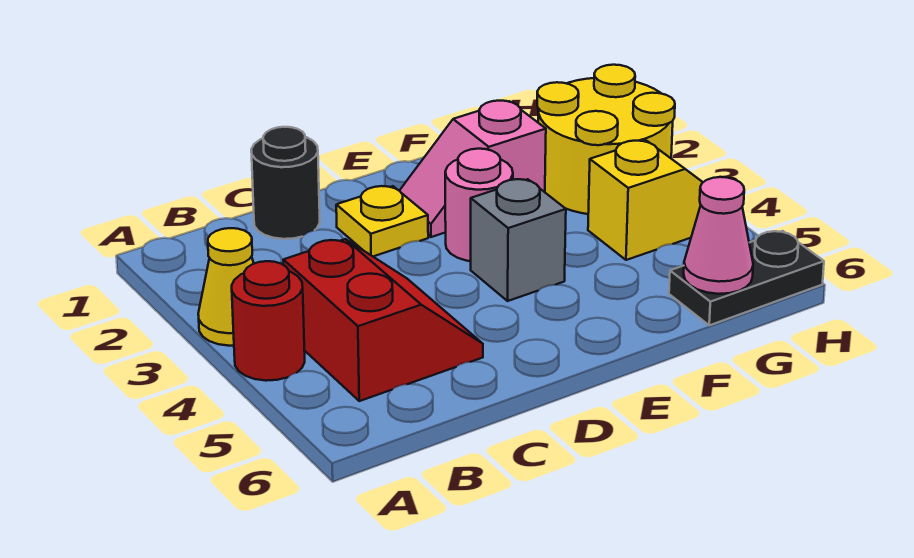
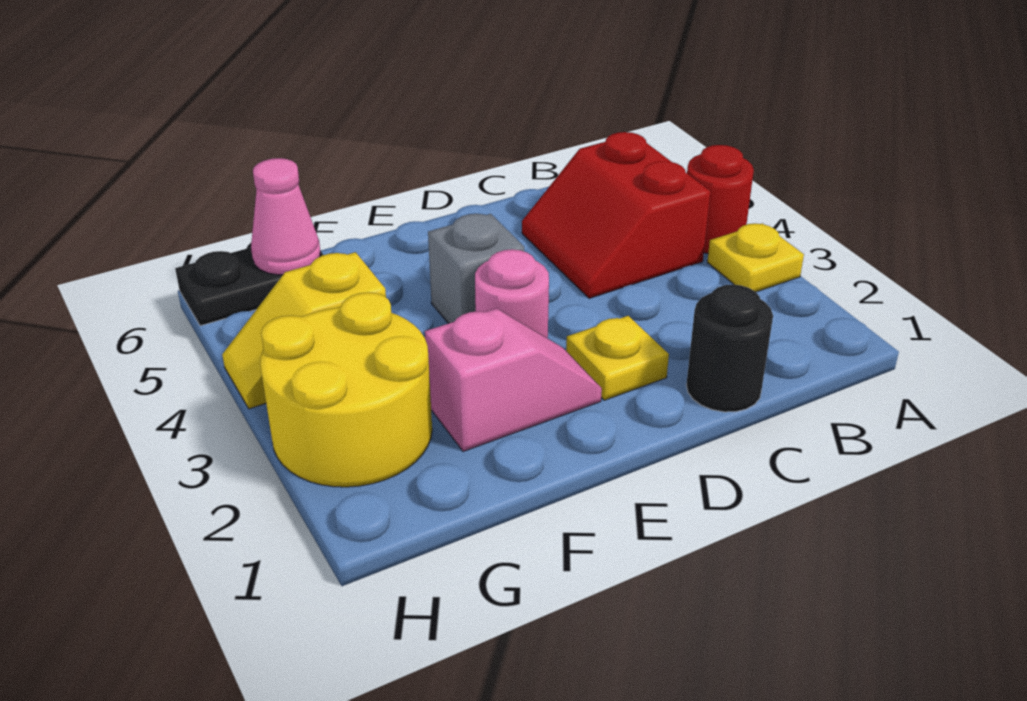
yellow cone A3 level 1 -> yellow plate A3 level 1

